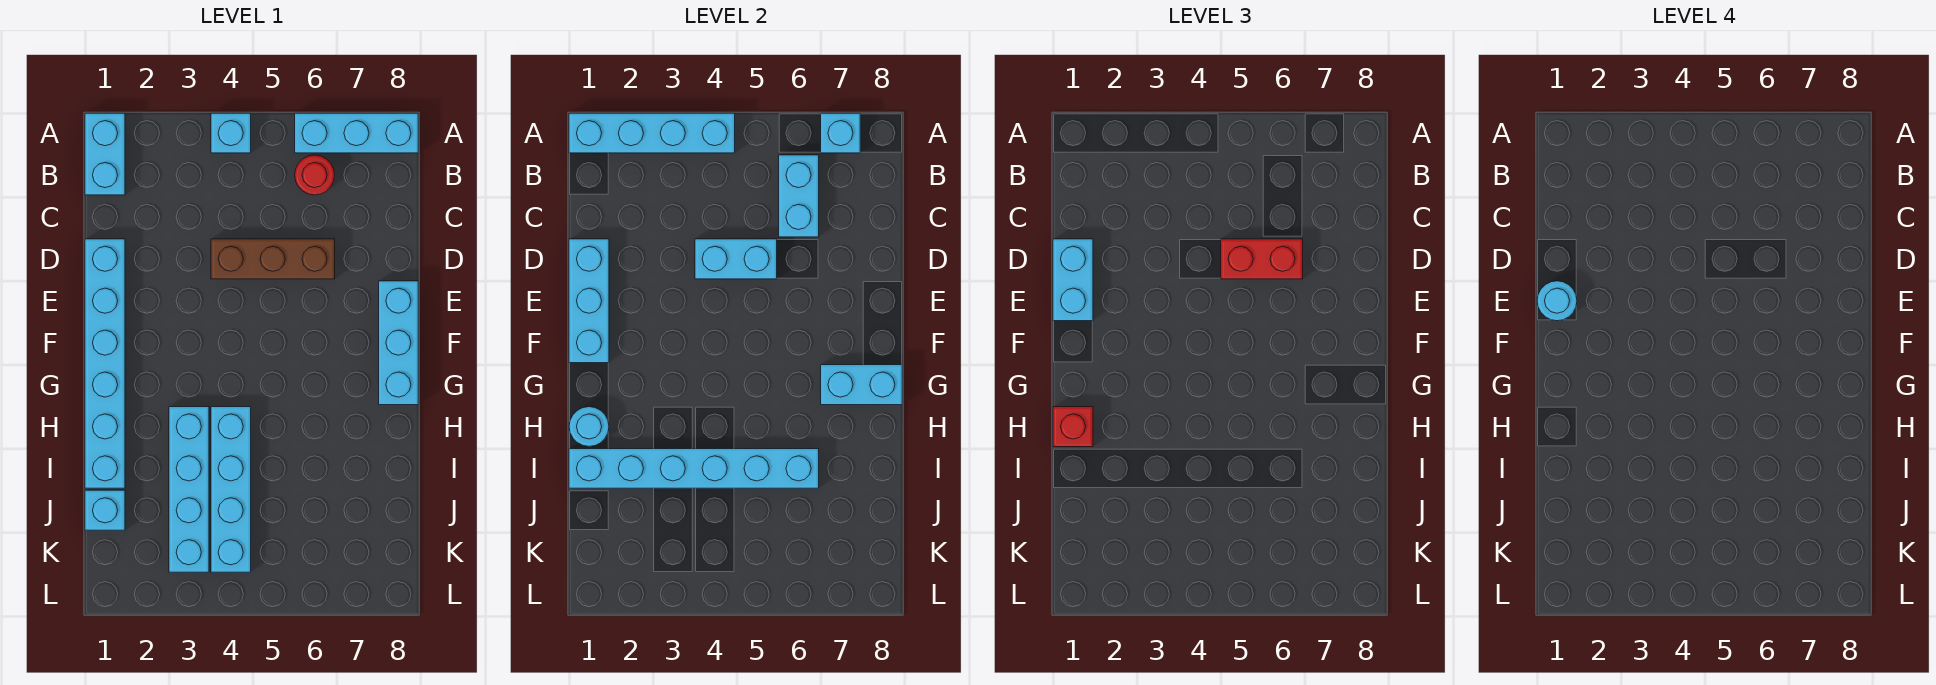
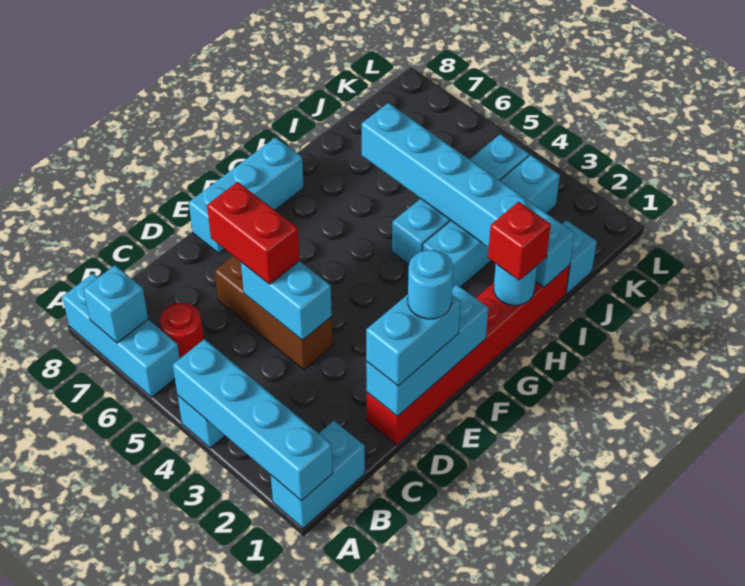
cyan brick B6:C6 level 2 -> none
cyan brick D1:I1 level 1 -> red brick D1:I1 level 1
cyan brick G7:G8 level 2 -> none

